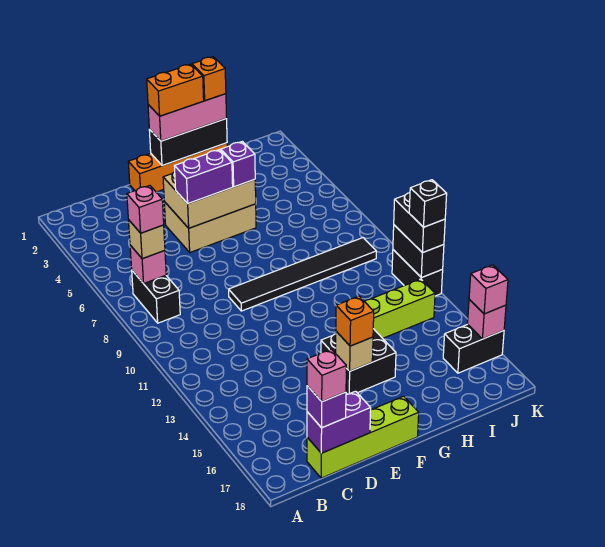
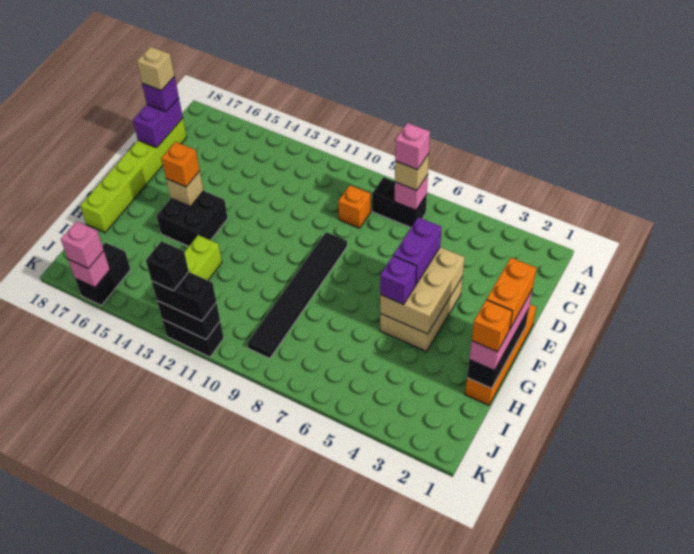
none -> orange brick C9 level 1
lime brick C18:F18 level 1 -> lime brick C18:H18 level 1
pink brick C18 level 4 -> tan brick C18 level 4

